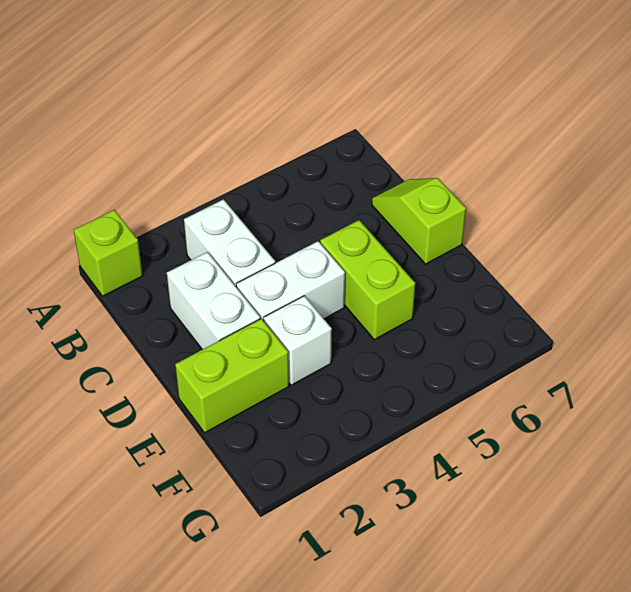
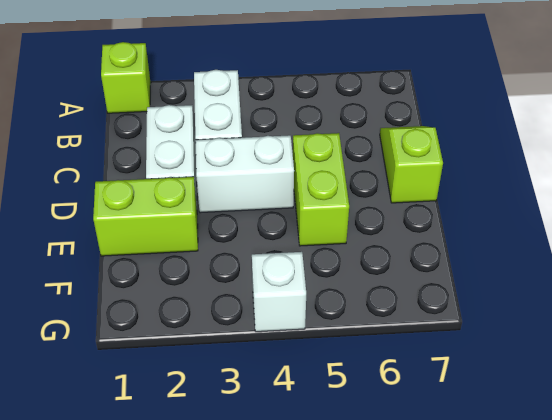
white brick E3 level 1 -> white brick G4 level 1

